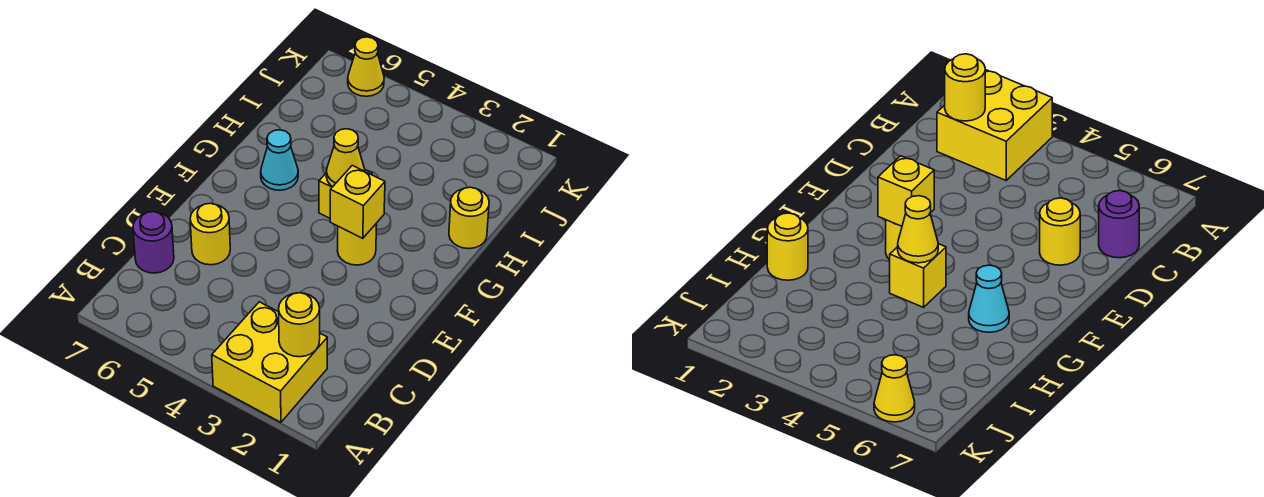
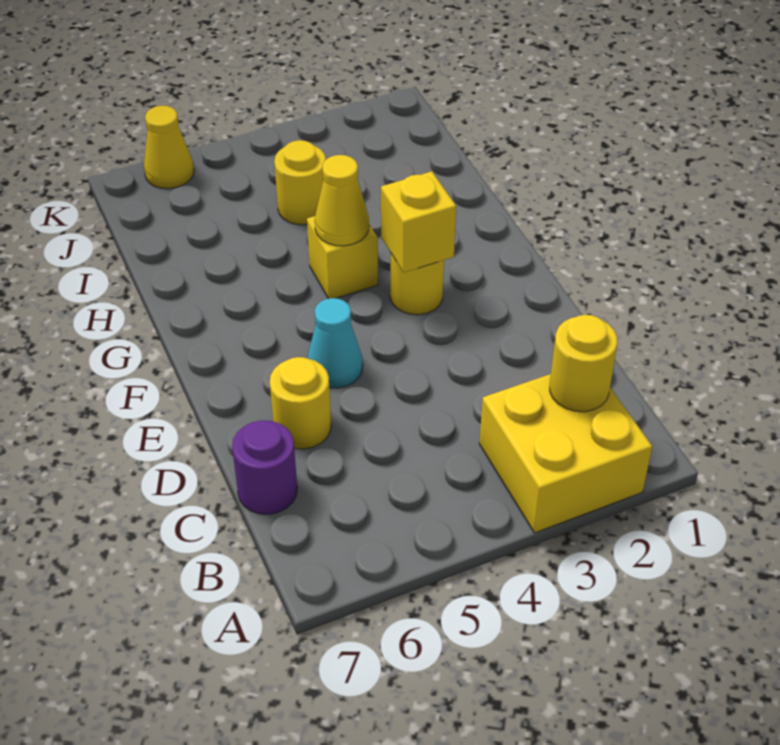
cyan cone G6 level 1 -> cyan cone E5 level 1
yellow round brick H1 level 1 -> yellow round brick I4 level 1

